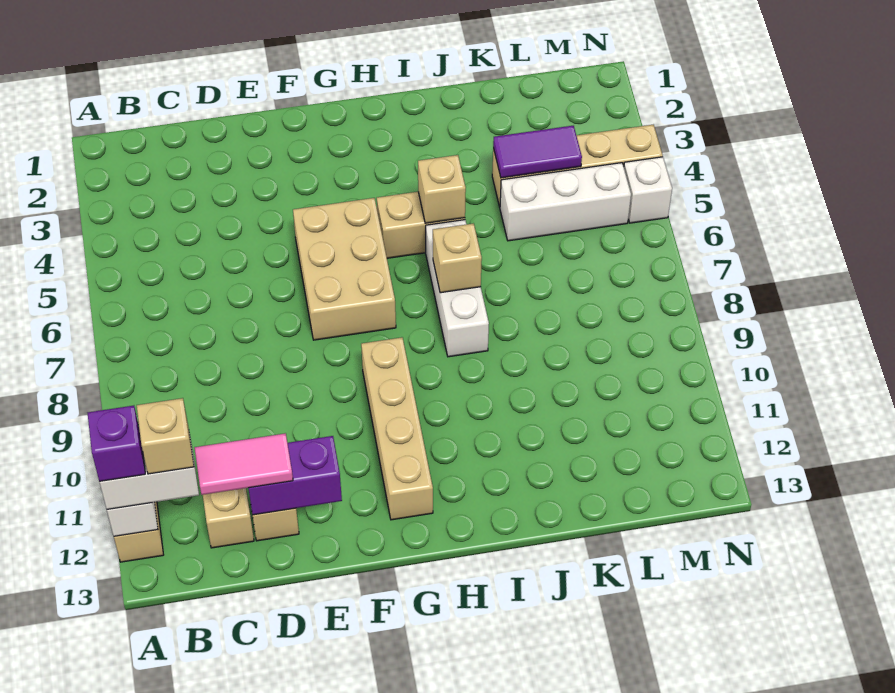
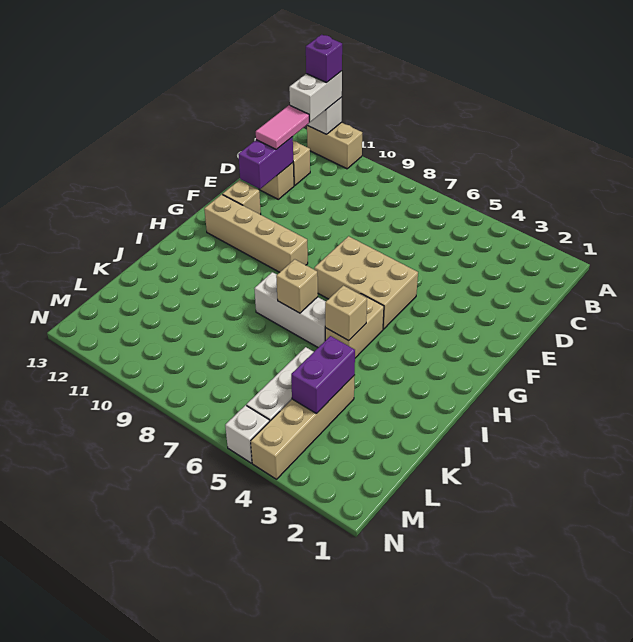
tan brick B12 level 4 -> tan brick F12 level 1
purple tile K4:L4 level 2 -> purple brick K4:L4 level 2

